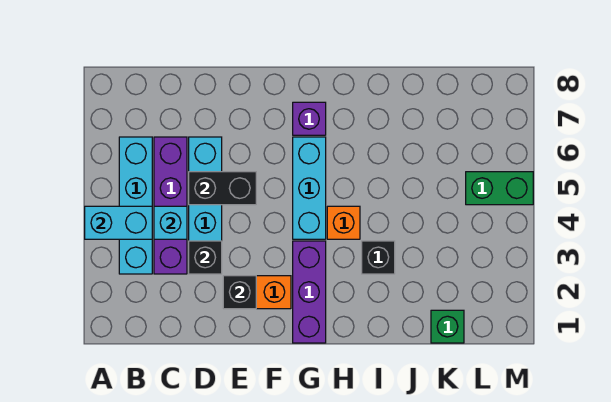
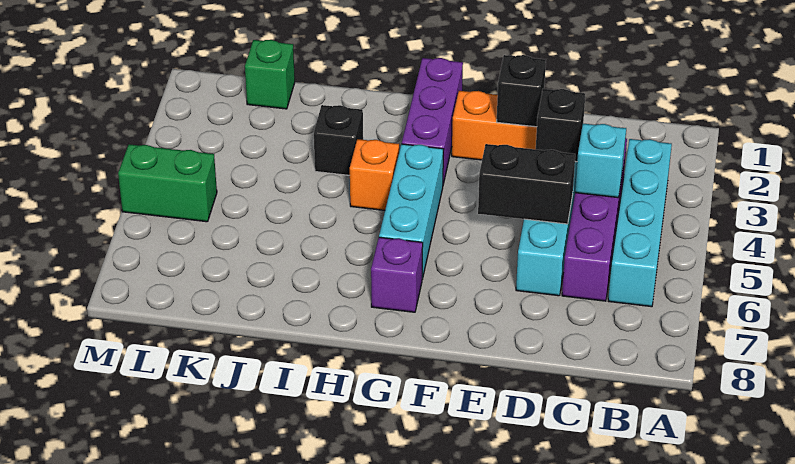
cyan brick A4:B4 level 2 -> none

